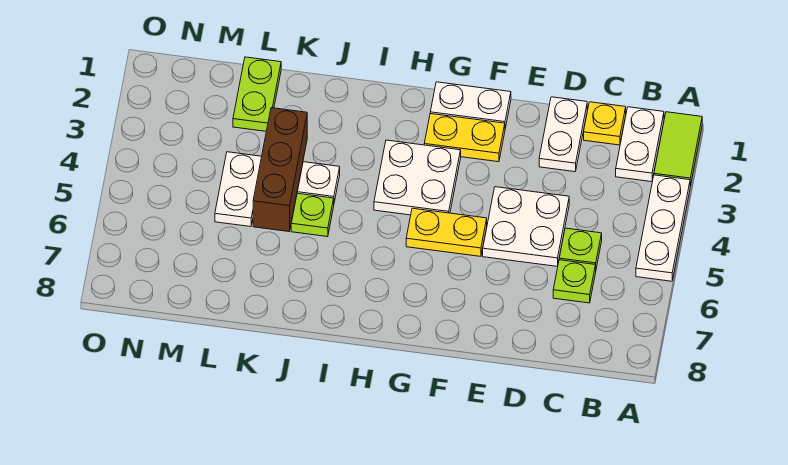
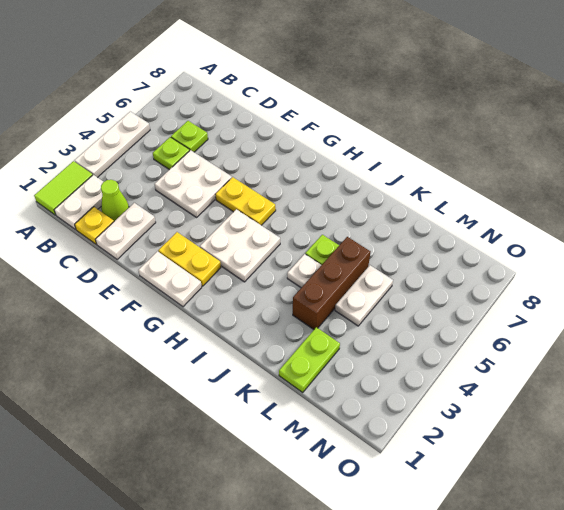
none -> lime cone C2 level 1

